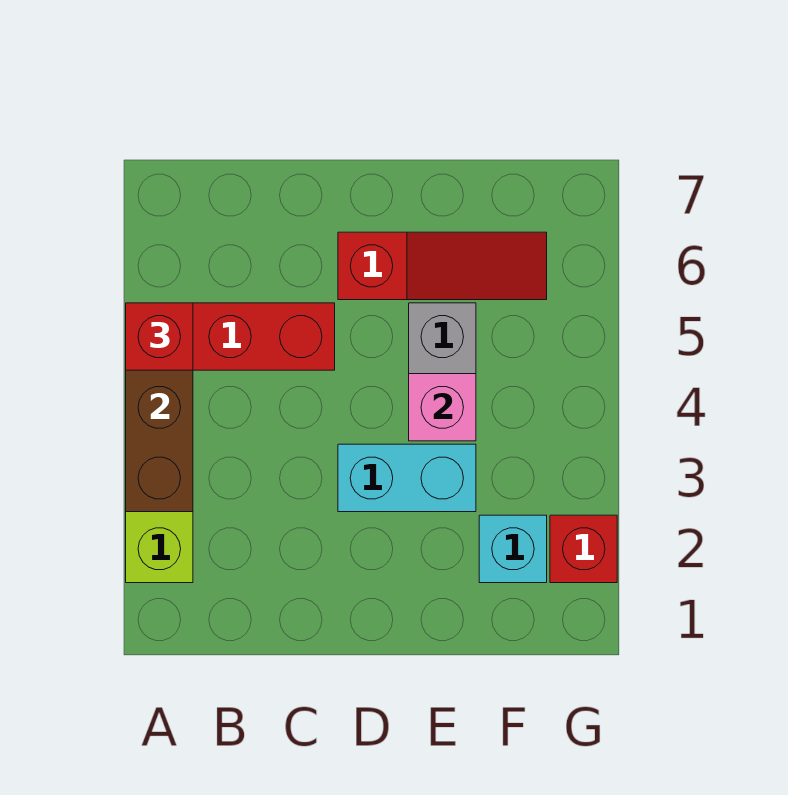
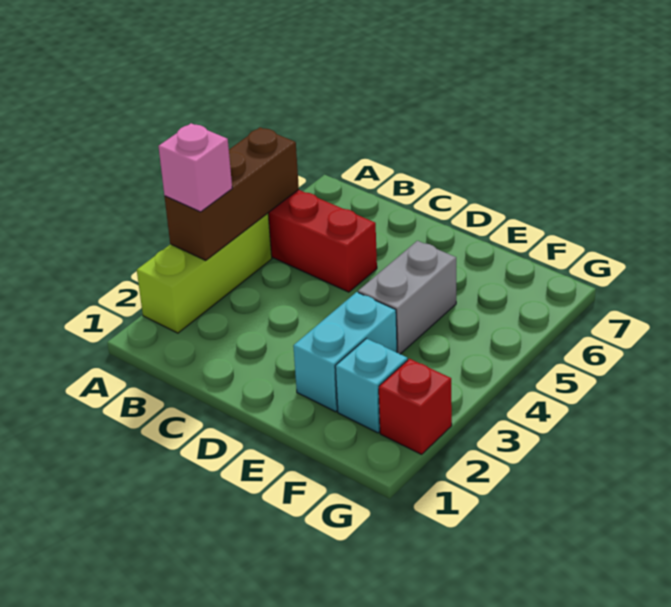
red brick A5 level 3 -> none
cyan brick D3:E3 level 1 -> cyan brick E2:E3 level 1
red slope D6:F6 level 1 top D -> none
pink brick E4 level 2 -> pink brick A3 level 3

